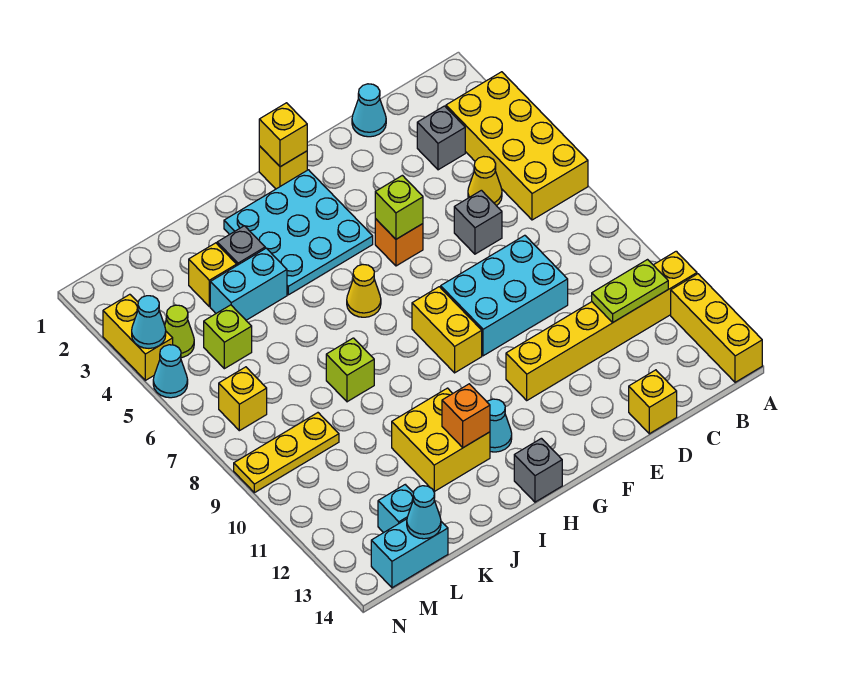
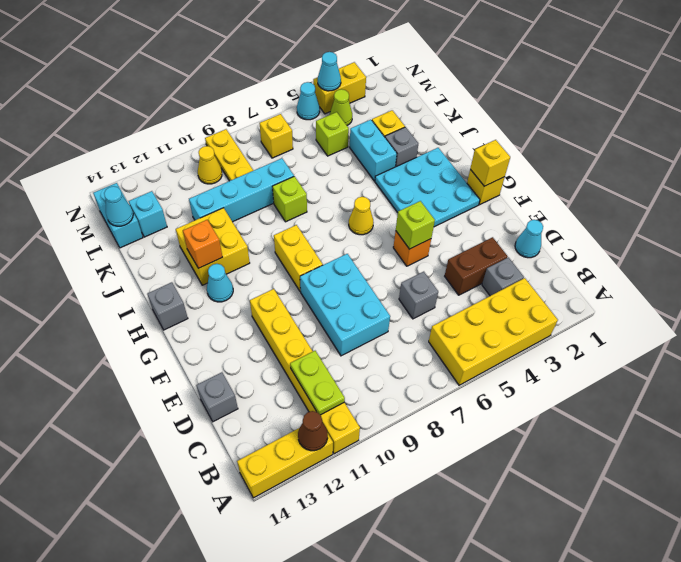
none -> brown cone A12 level 2
yellow cone C5 level 1 -> yellow cone M10 level 1
none -> brown brick D3:D4 level 1
yellow brick D14 level 1 -> grey brick D14 level 1
yellow brick G8:G9 level 1 -> yellow brick G9:H9 level 1
none -> cyan brick K8:K11 level 1

